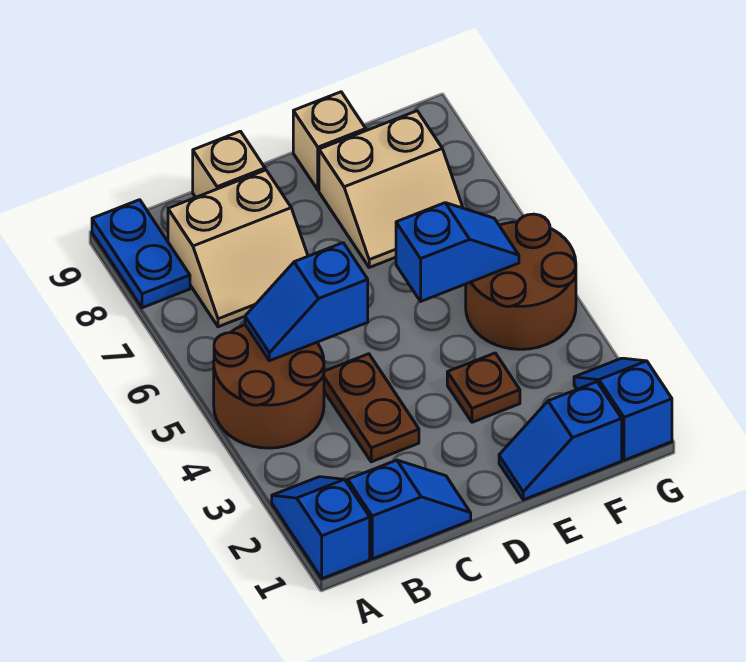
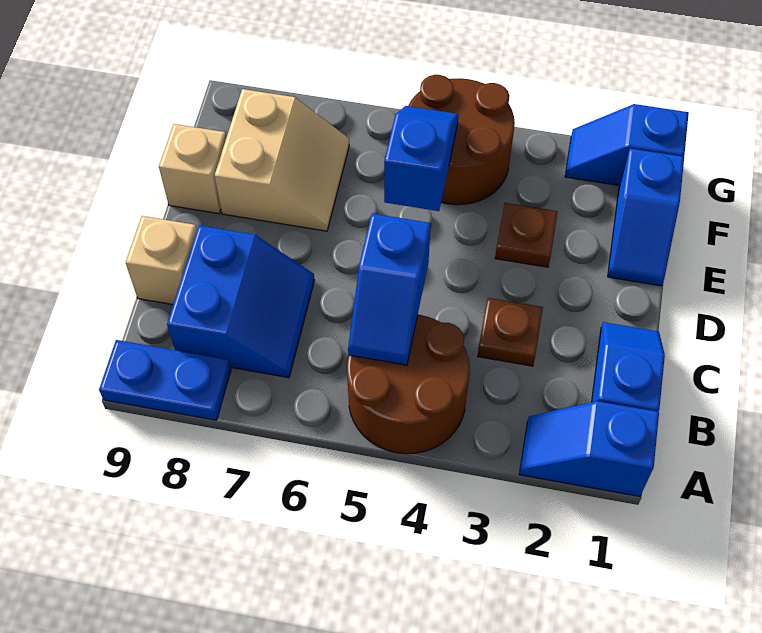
tan slope B7:C8 level 1 top 8 -> blue slope B7:C8 level 1 top 8
brown plate C3:C4 level 1 -> brown plate C3 level 1

